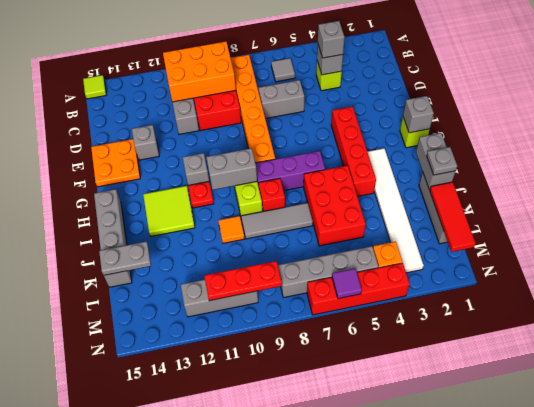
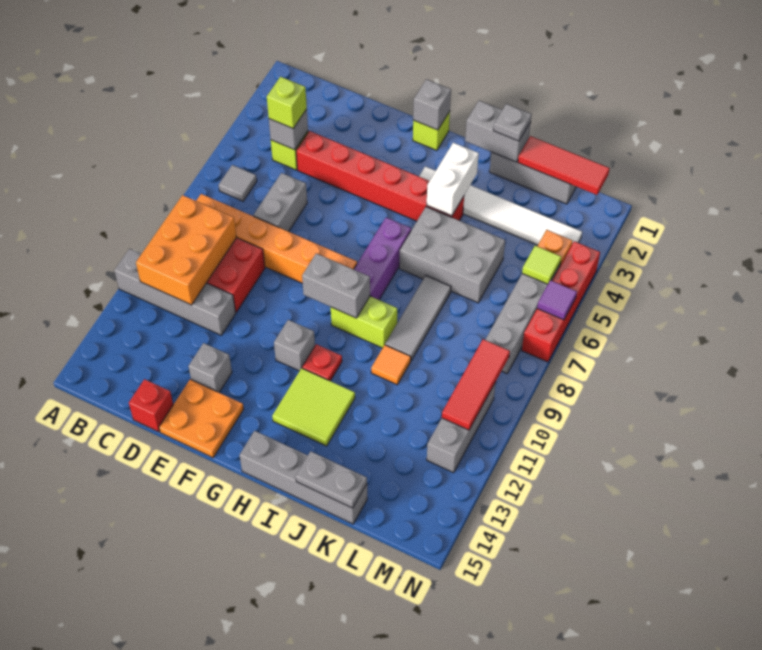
lime tile A15 level 1 -> lime tile M5 level 2
grey brick C4 level 3 -> lime brick C4 level 3
red brick F4:I4 level 1 -> red brick D4:I4 level 1
grey brick H9:H10 level 2 -> grey brick G9:H9 level 2
none -> white brick I3:I4 level 2
red brick I5:K6 level 1 -> grey brick I5:K6 level 1
red brick I8 level 1 -> red brick D15 level 1
grey plate K14:K15 level 2 -> grey plate J15:K15 level 2
red plate M9:M11 level 2 -> red tile M9:M11 level 2

